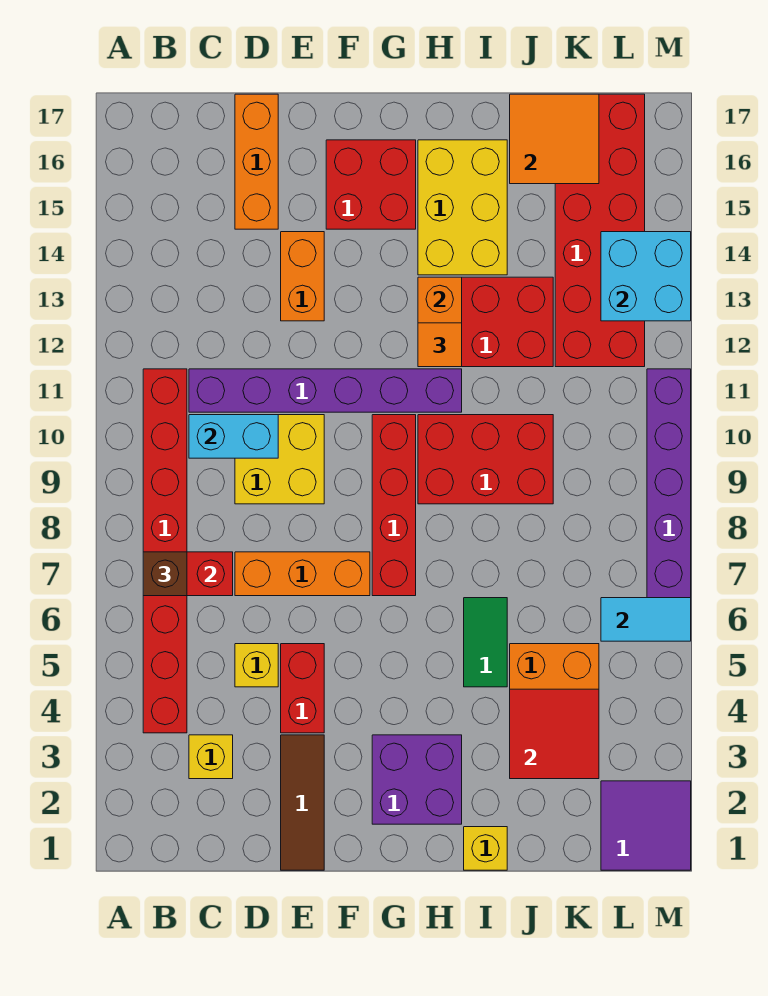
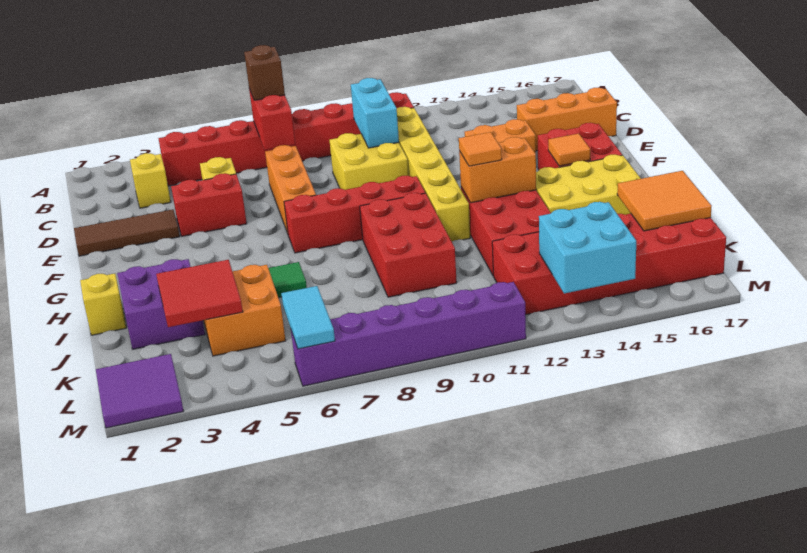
purple brick C11:H11 level 1 -> yellow brick C11:H11 level 1
purple brick G2:H3 level 1 -> purple brick I2:J3 level 1
none -> orange tile G15 level 2

